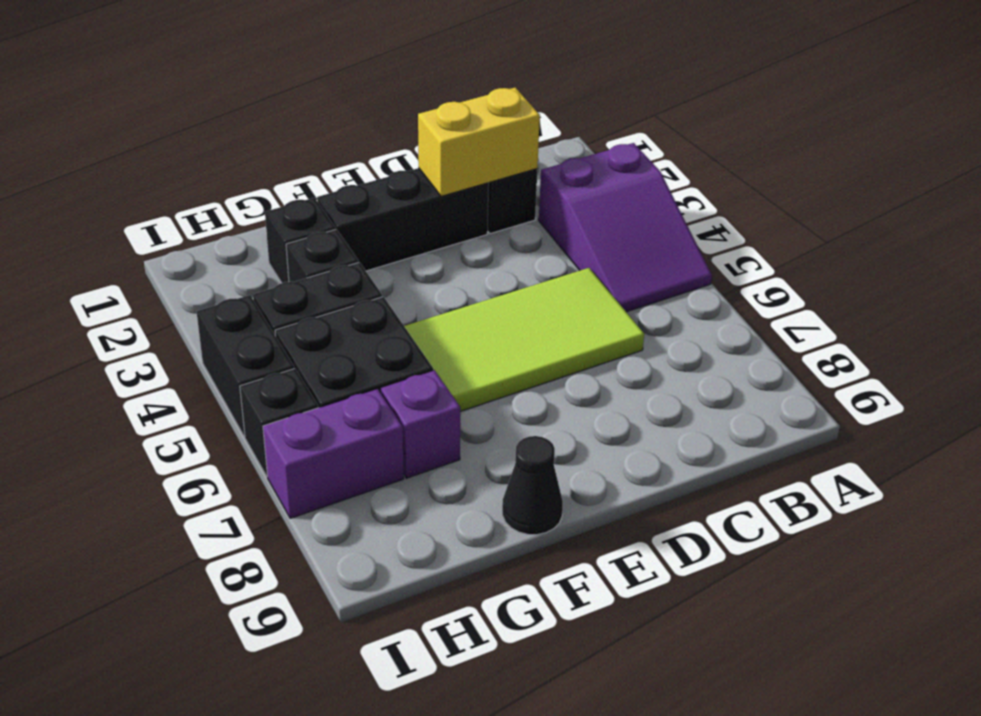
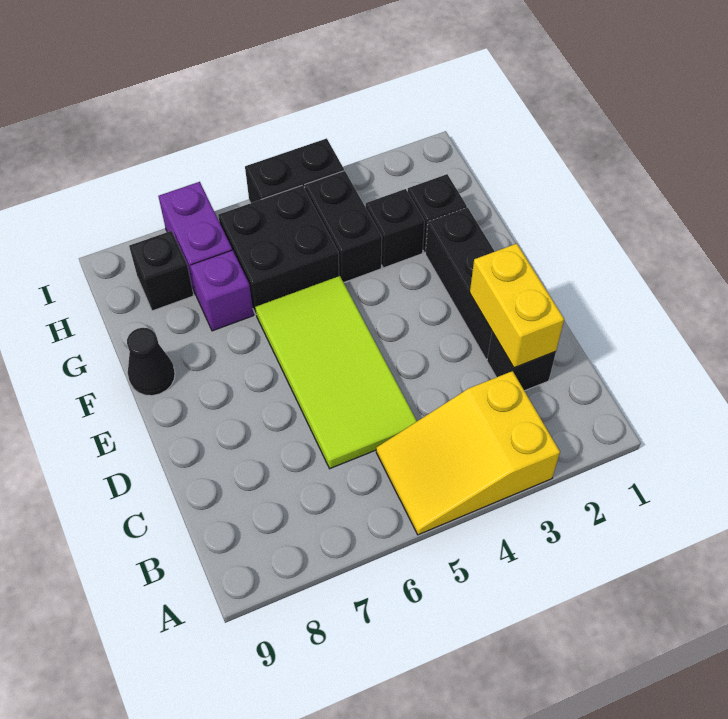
purple slope A3:B5 level 1 top 3 -> yellow slope A3:B5 level 1 top 3
black brick I6 level 1 -> black brick H8 level 1

